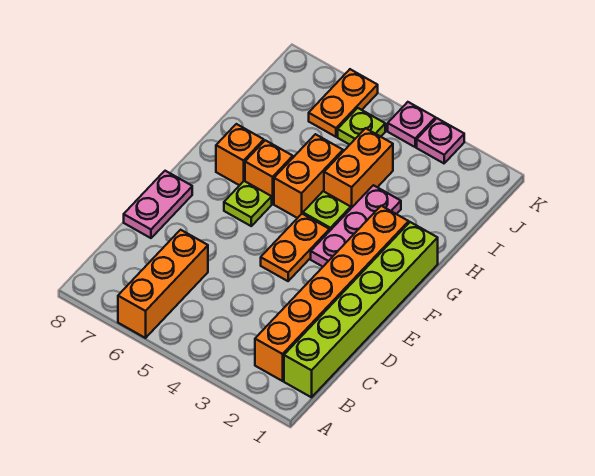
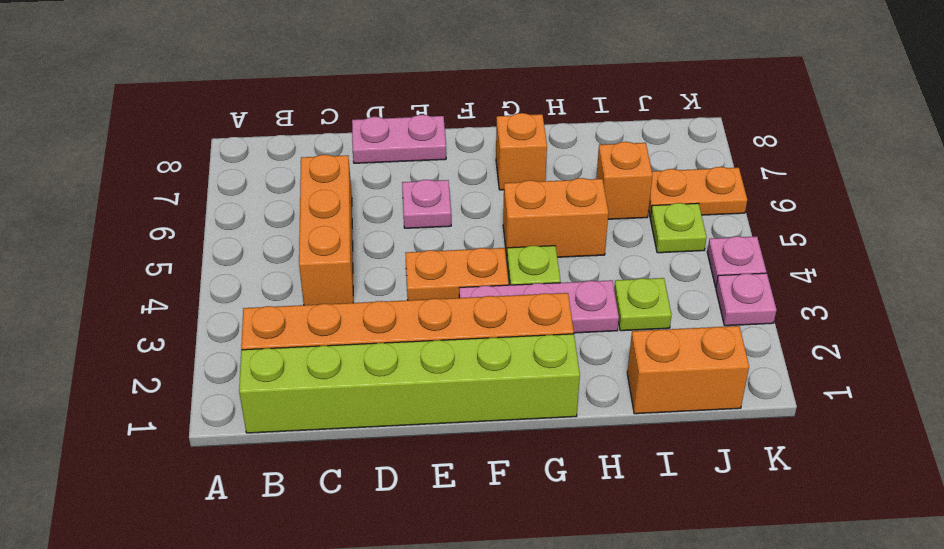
orange brick A6:C6 level 1 -> orange brick C4:C6 level 1
none -> pink plate E6 level 1
lime plate F6 level 1 -> lime plate I3 level 1
orange brick G6 level 1 -> orange brick I6 level 1
orange brick H4:I4 level 1 -> orange brick I1:J1 level 1

